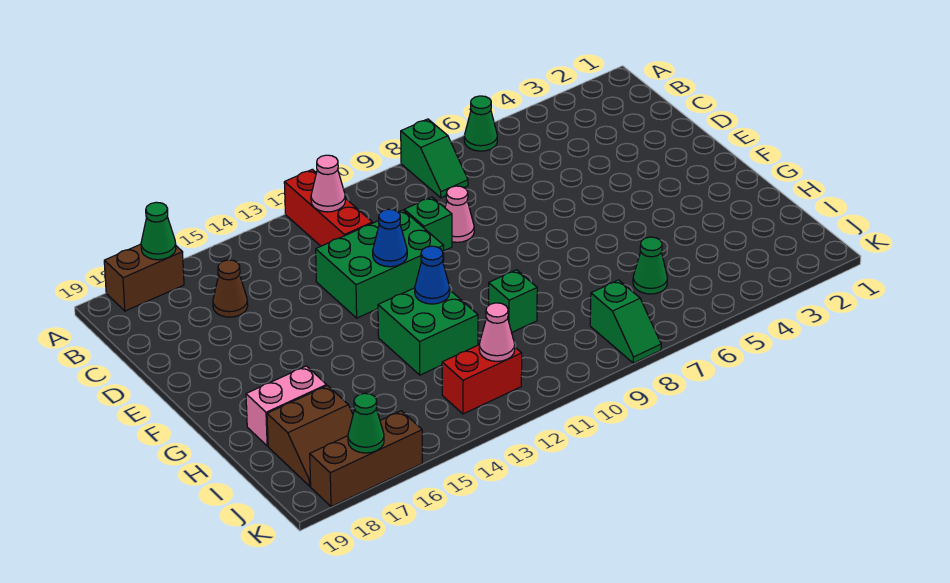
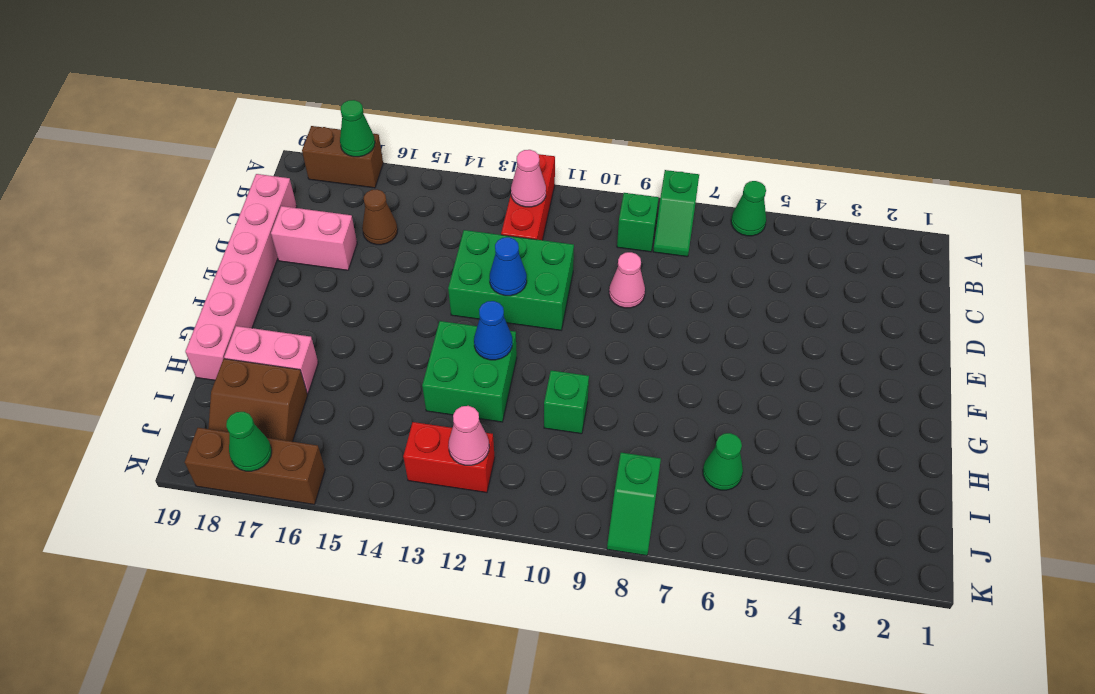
none -> pink brick C19:H19 level 1
green brick D10 level 1 -> green brick B9 level 1
none -> pink brick D17:D18 level 1

